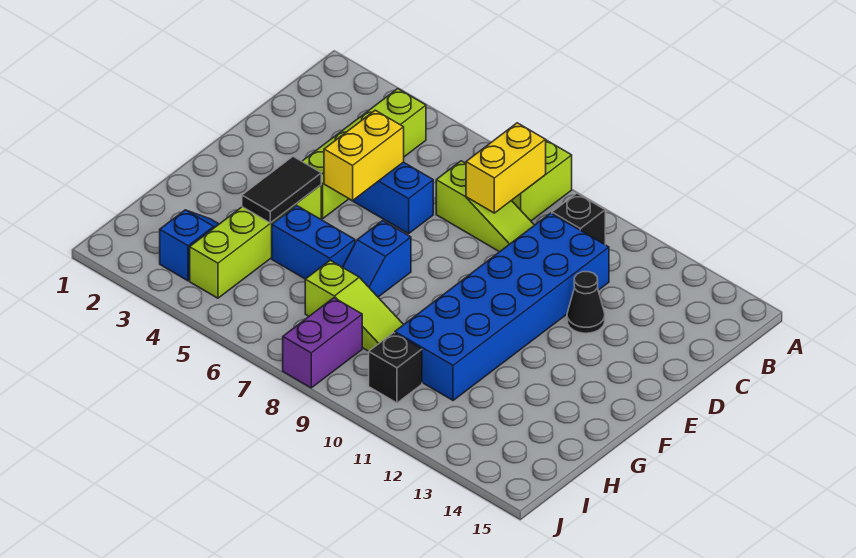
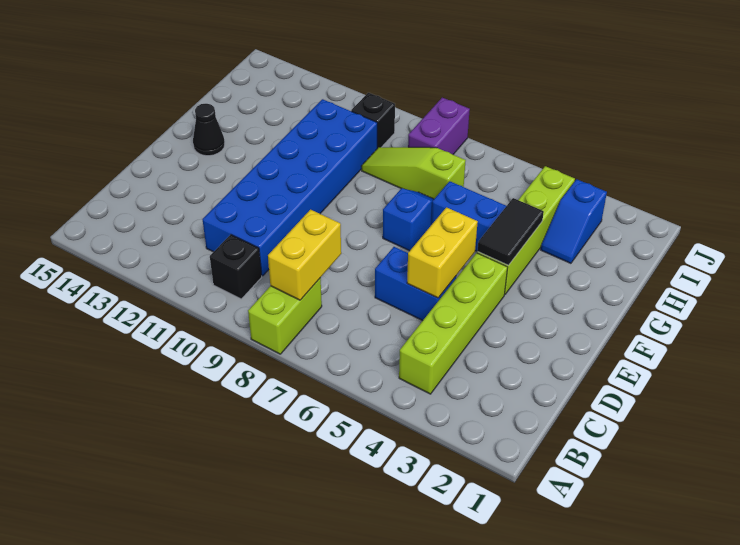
lime slope C7:C9 level 1 top 7 -> none
black cone D12 level 1 -> black cone F14 level 1

